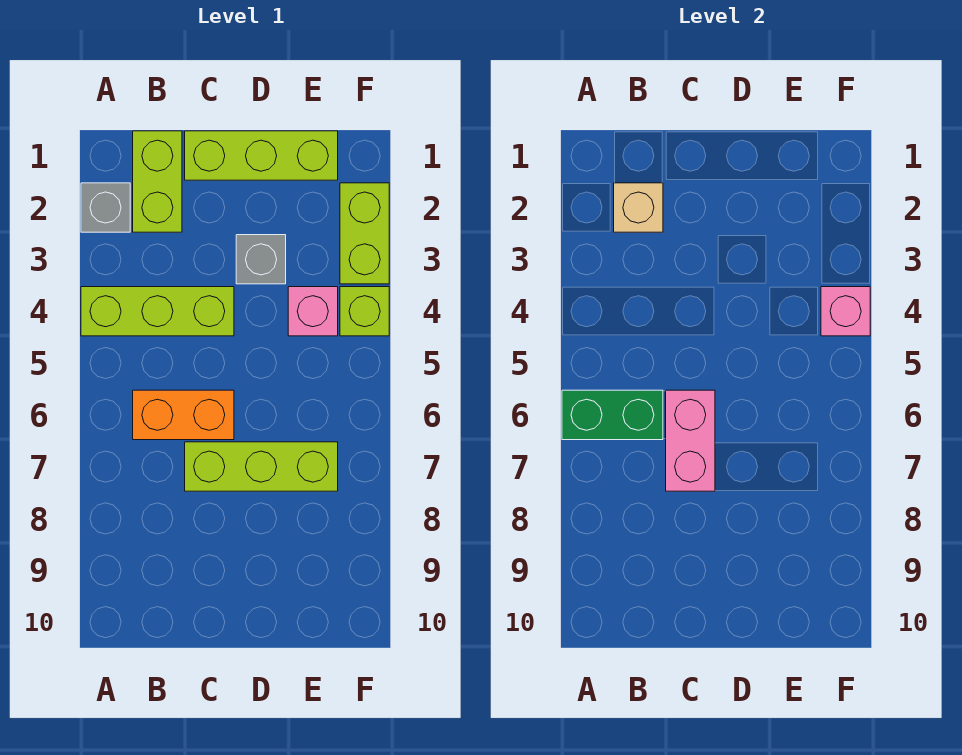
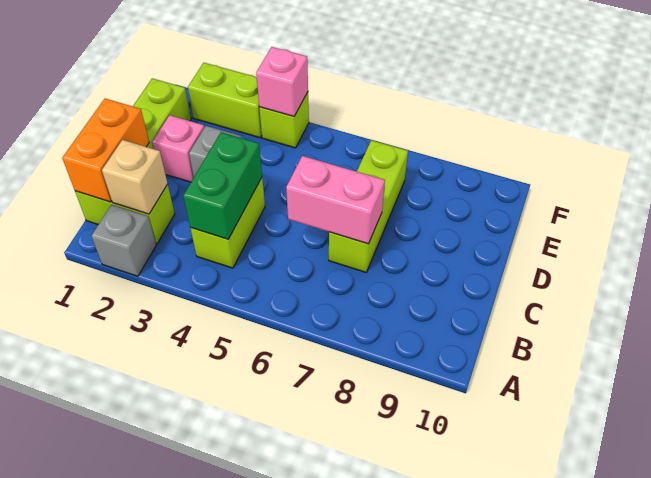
lime brick A4:C4 level 1 -> lime brick B4:C4 level 1
green brick A6:B6 level 2 -> green brick B4:C4 level 2
orange brick B6:C6 level 1 -> orange brick B1:C1 level 2
pink brick E4 level 1 -> pink brick D2 level 1

